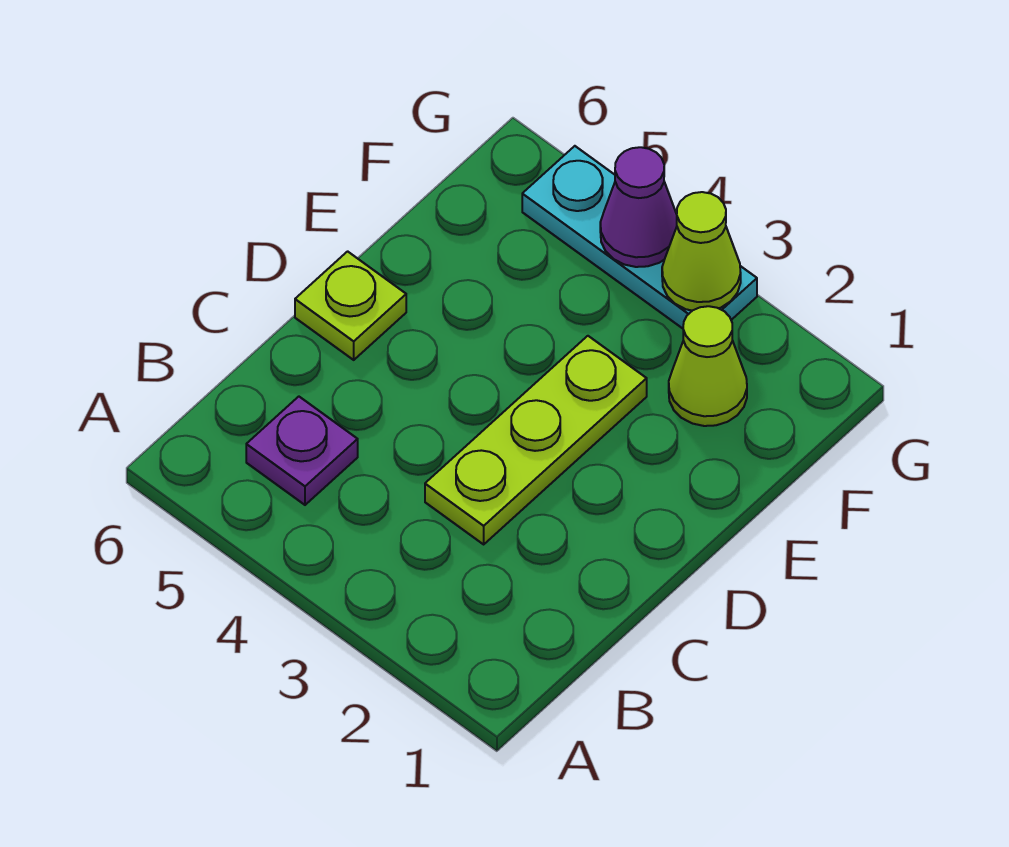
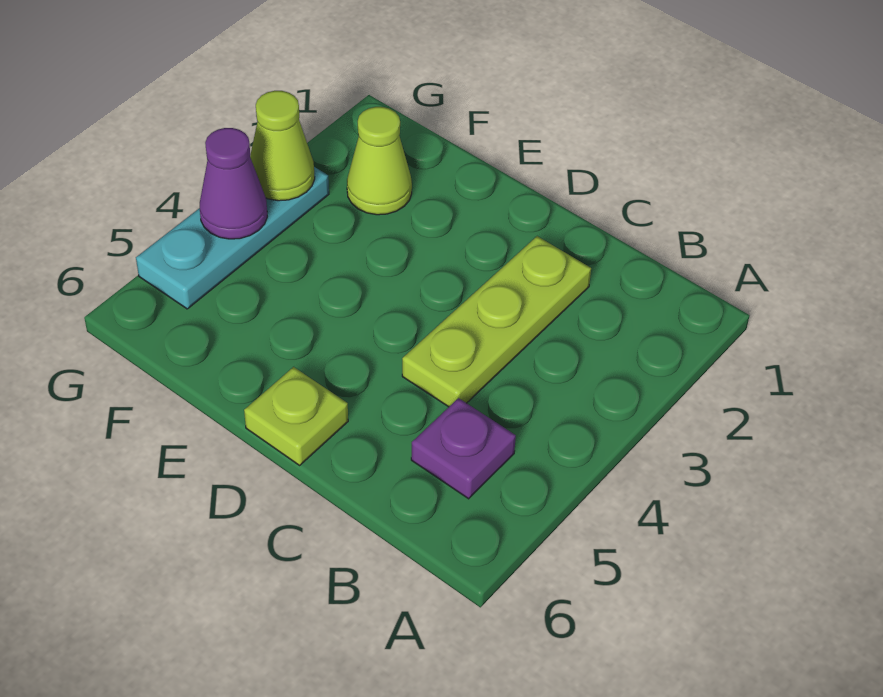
lime plate C3:E3 level 1 -> lime plate C2:C4 level 1

